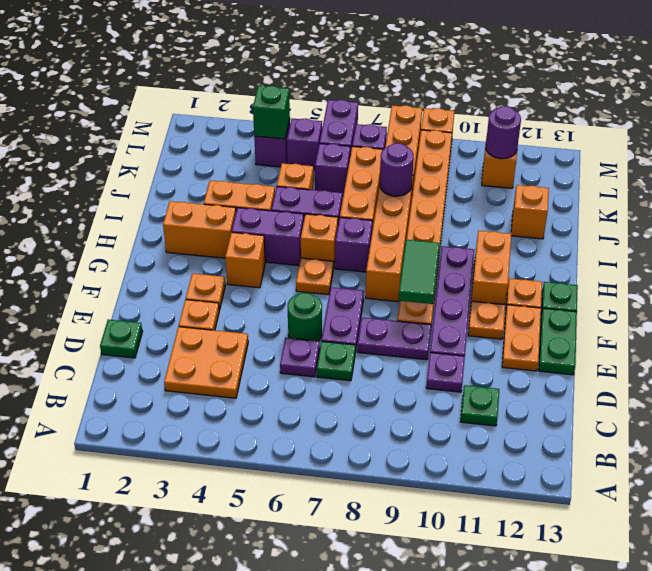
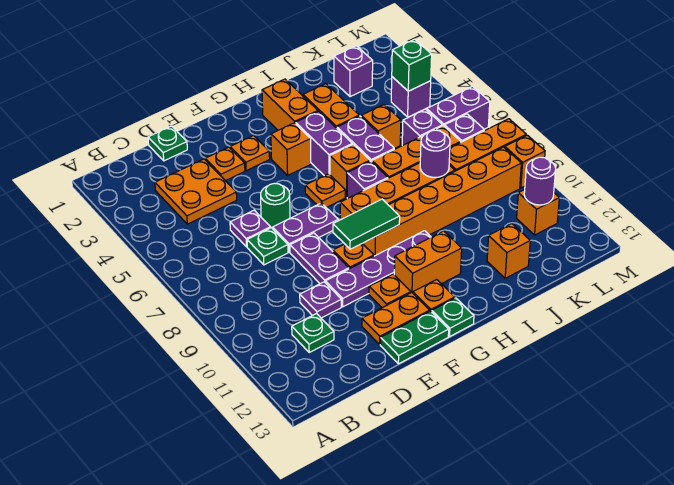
purple brick L5 level 1 -> purple brick K2 level 1

